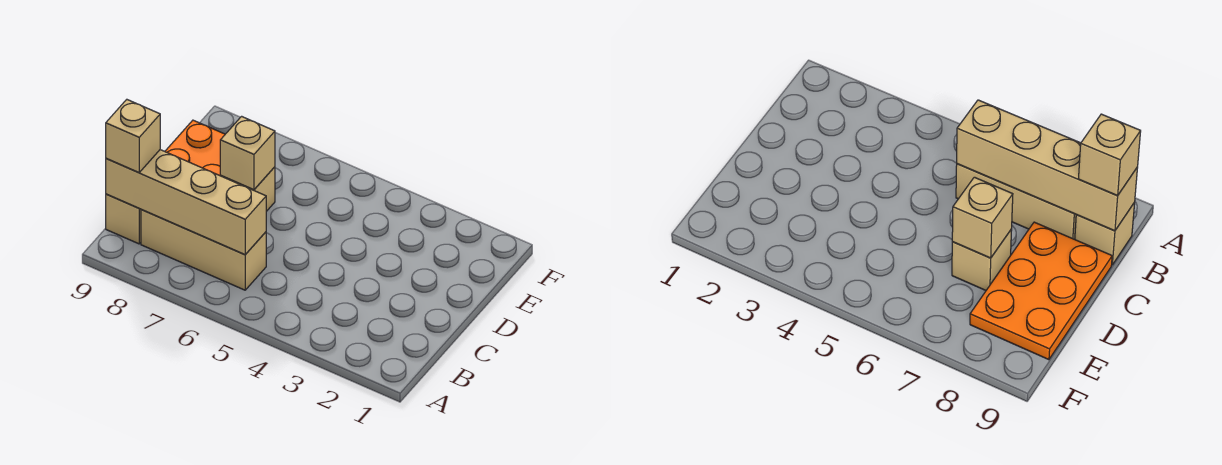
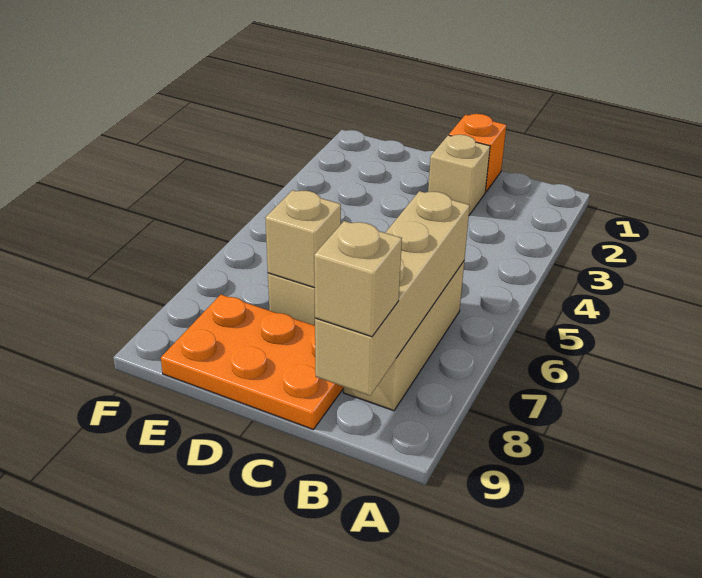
tan brick B9 level 1 -> tan brick C2 level 1
none -> orange brick C1 level 1

